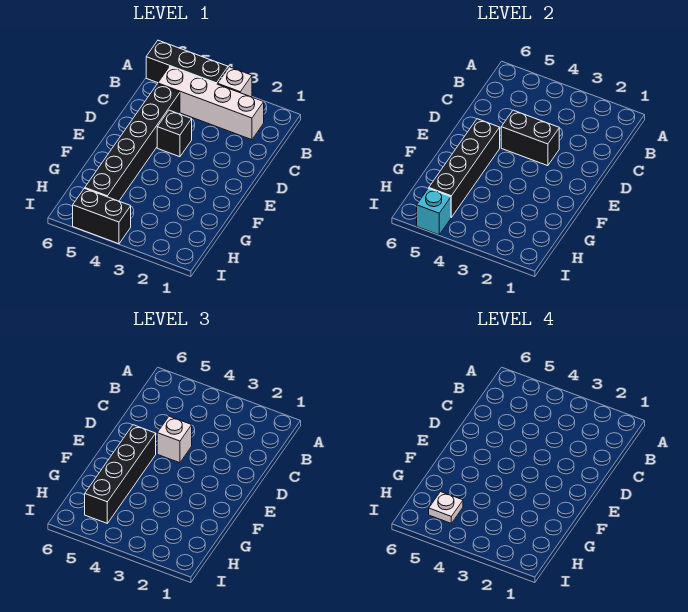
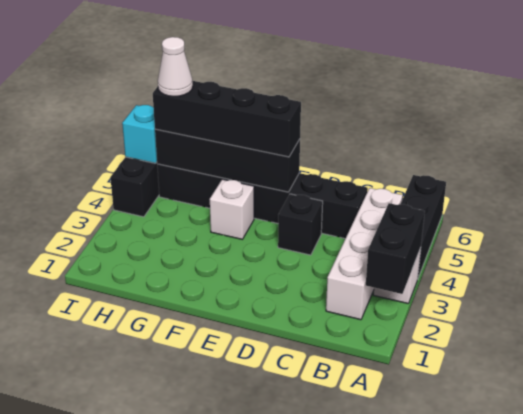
black brick D3:D4 level 2 -> black brick A2:A3 level 2
white brick D4 level 3 -> white brick F4 level 1
white plate H5 level 4 -> white cone H5 level 4

